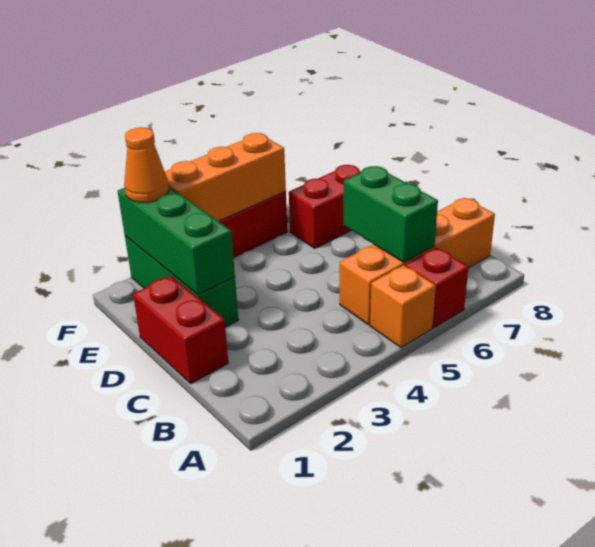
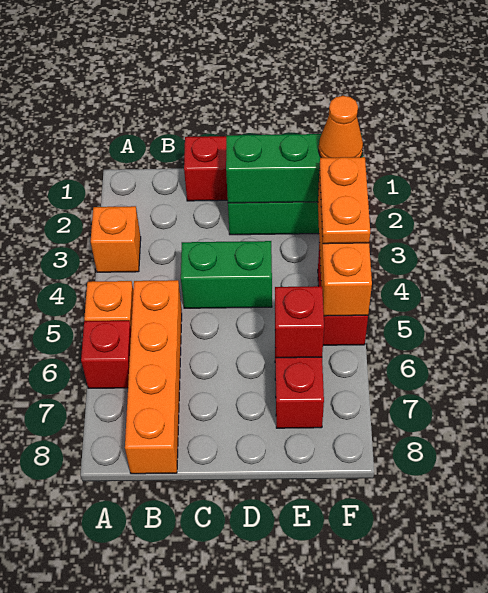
none -> orange brick A3 level 1
green brick B6:C6 level 2 -> green brick C4:D4 level 1
none -> red brick E6 level 2
none -> orange plate F3:F4 level 3

